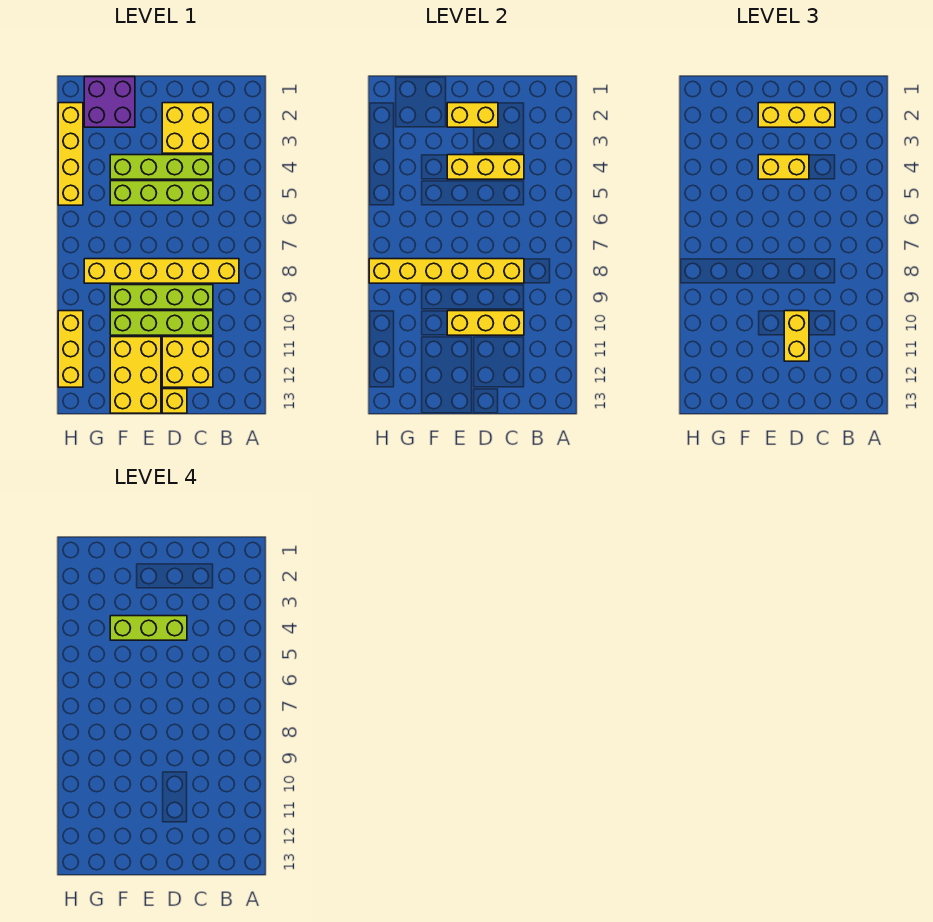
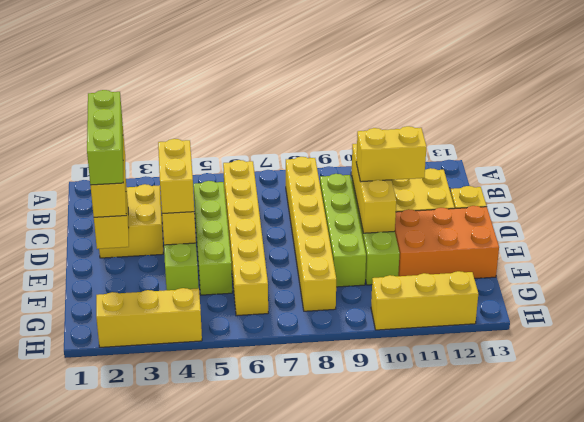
yellow brick C8:H8 level 2 -> yellow brick B6:G6 level 1
lime brick D4:F4 level 4 -> lime brick C2:E2 level 4
yellow brick E11:F13 level 1 -> orange brick E11:F13 level 1
purple brick F1:G2 level 1 -> none
yellow brick H2:H5 level 1 -> yellow brick H2:H4 level 1

